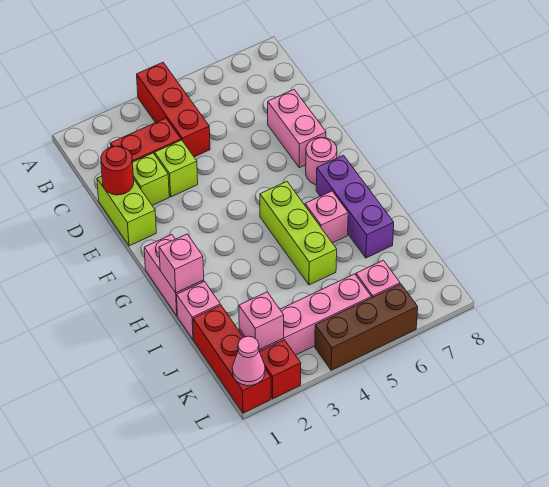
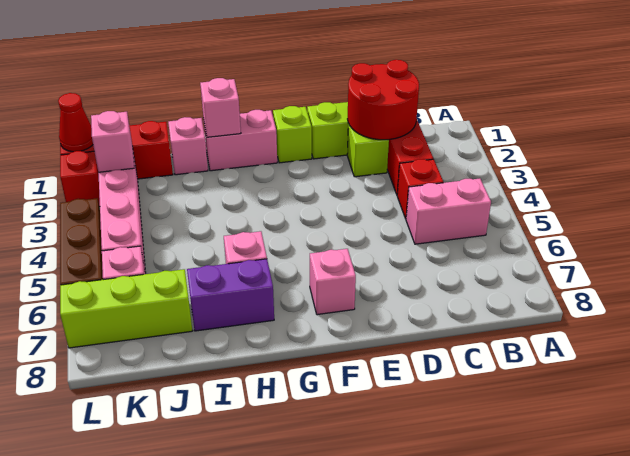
red brick A4:C4 level 1 -> red brick C4 level 1
red round brick D1 level 2 -> red round brick C1:D2 level 2
lime brick D3 level 1 -> lime brick F1 level 1
pink brick D7:E7 level 1 -> pink brick B5:C5 level 1
pink round brick F7 level 1 -> pink brick F7 level 1
lime brick G5:I5 level 1 -> lime brick J7:L7 level 1
purple brick G7:I7 level 1 -> purple brick H7:I7 level 1
pink cone L1 level 2 -> red cone L1 level 2

